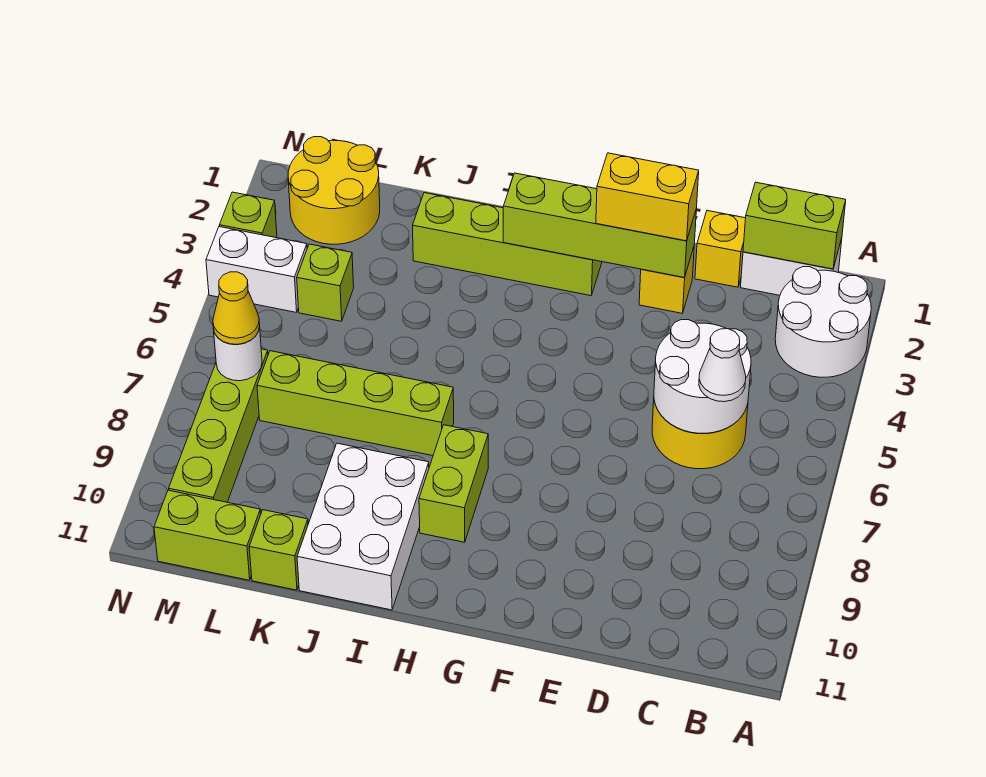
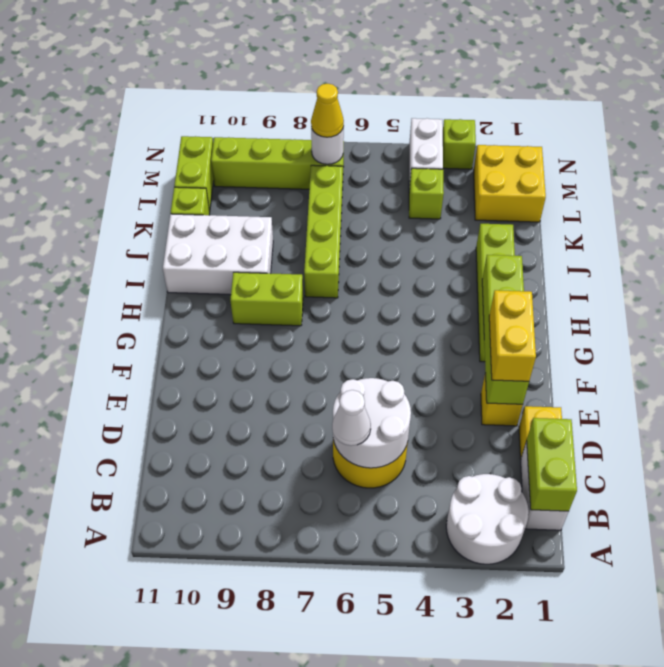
yellow round brick L1:M2 level 1 -> yellow brick L1:M2 level 1

